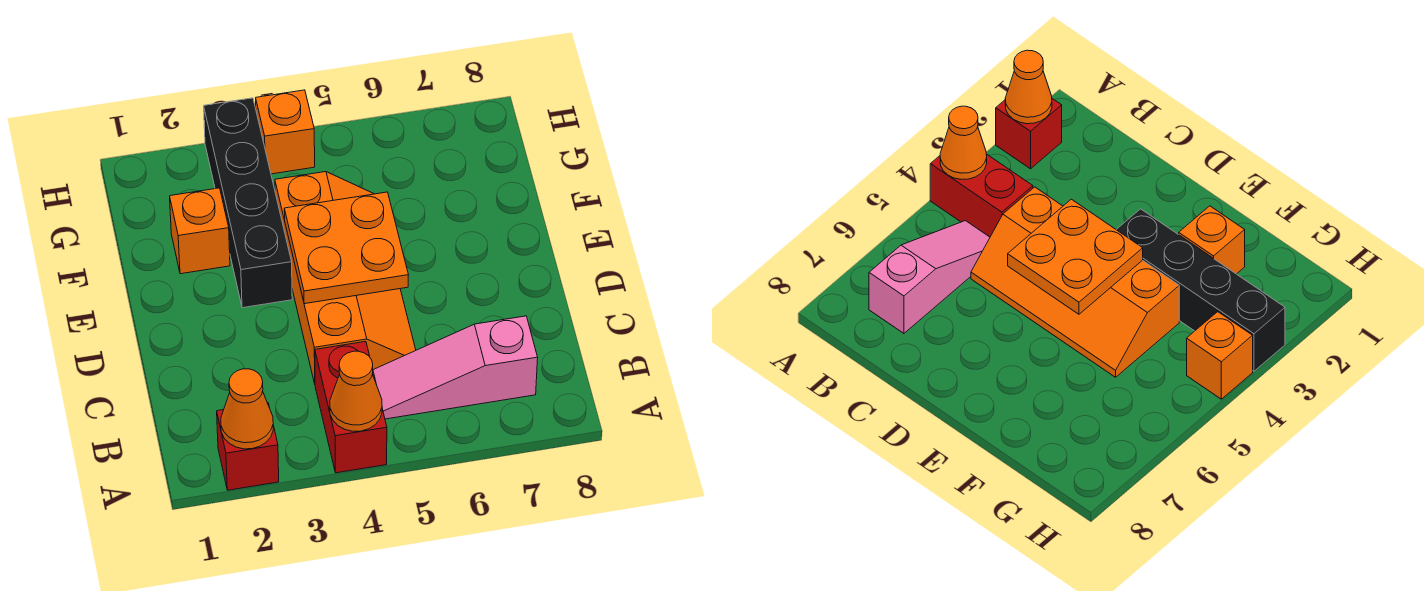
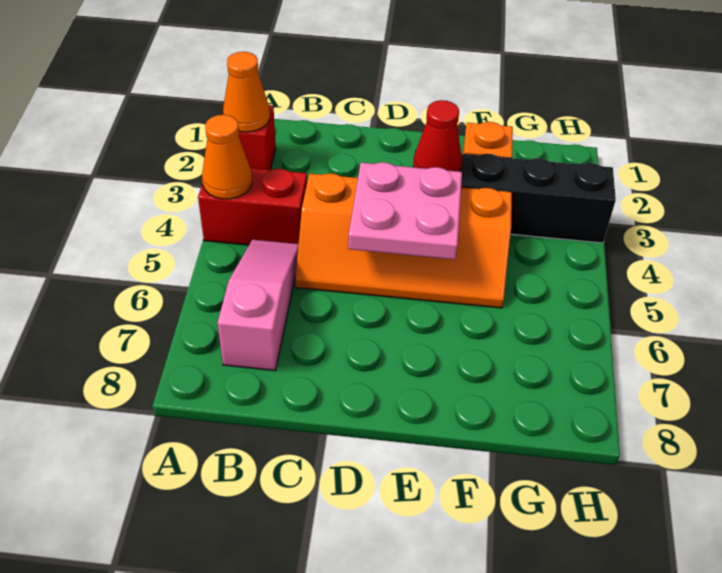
orange plate D4:E5 level 2 -> pink plate D4:E5 level 2
none -> red cone E3 level 2
orange brick H4 level 1 -> none

